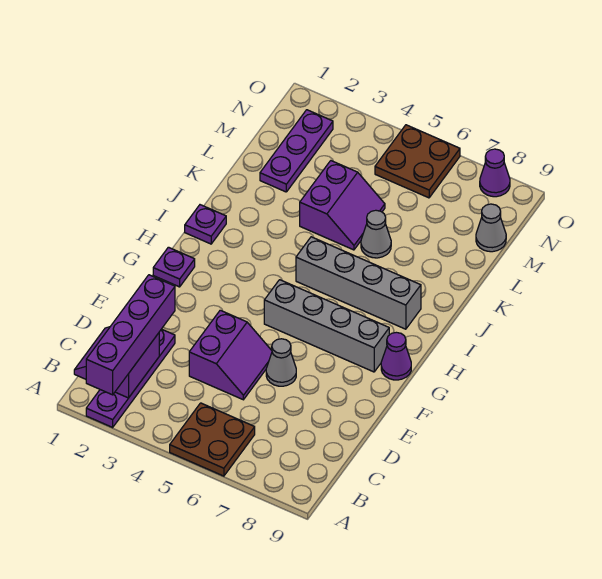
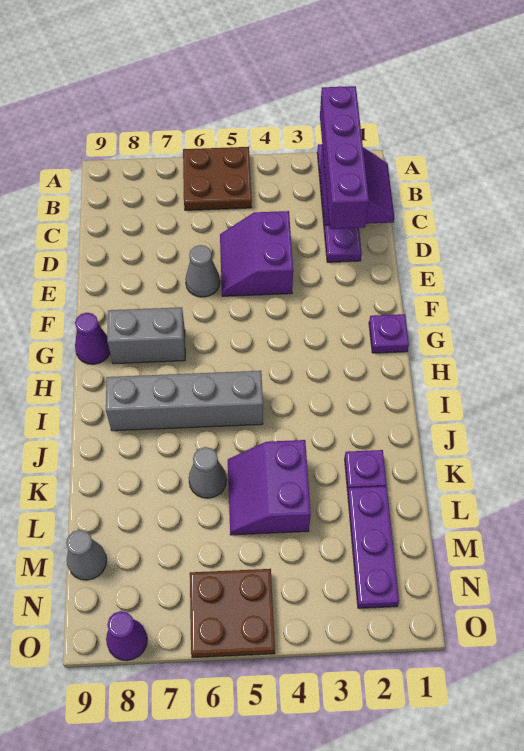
grey brick G5:G8 level 1 -> grey brick G7:G8 level 1
purple plate I1 level 1 -> purple plate K2 level 1

